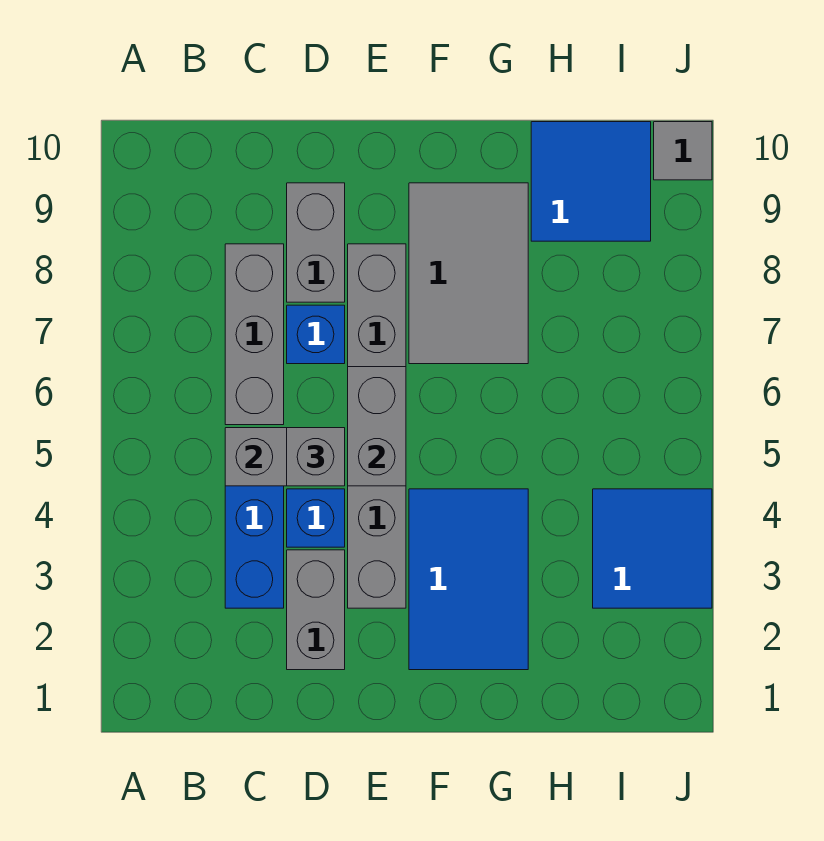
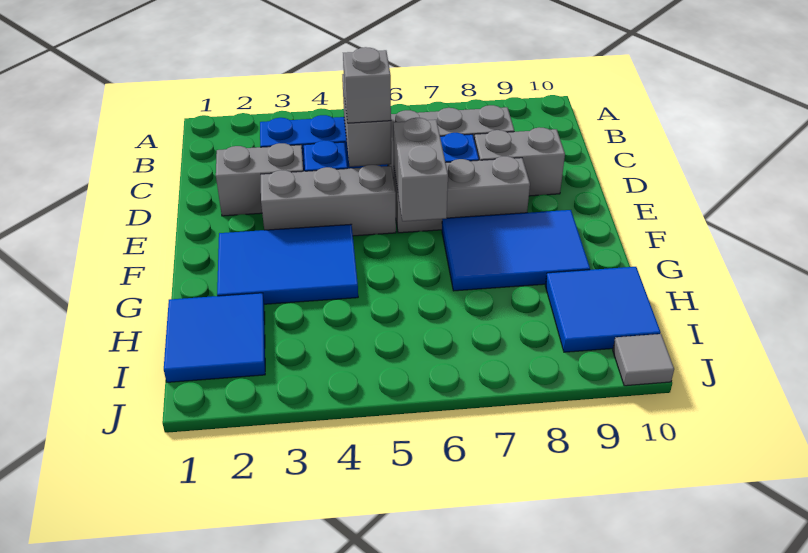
grey brick E5:E6 level 2 -> grey brick E6:F6 level 2
grey tile F7:G9 level 1 -> blue tile F7:G9 level 1
blue tile I3:J4 level 1 -> blue tile H1:I2 level 1

